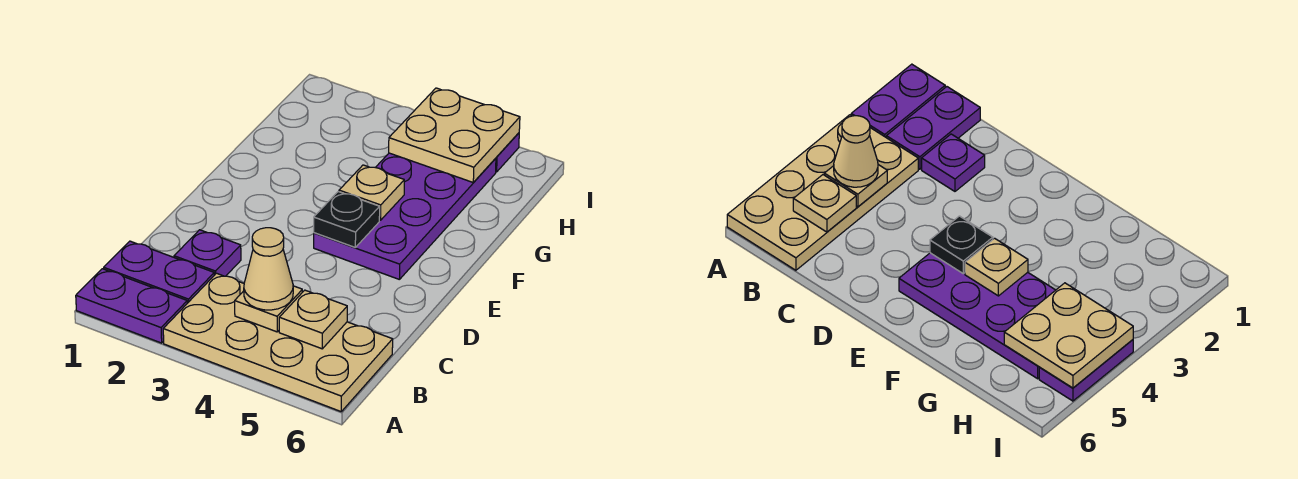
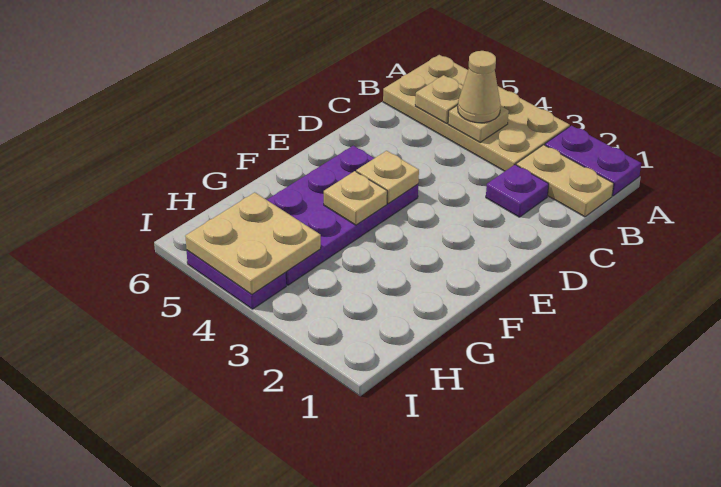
purple plate B1:B2 level 1 -> tan plate B1:B2 level 1
black plate E4 level 2 -> tan plate E4 level 2

